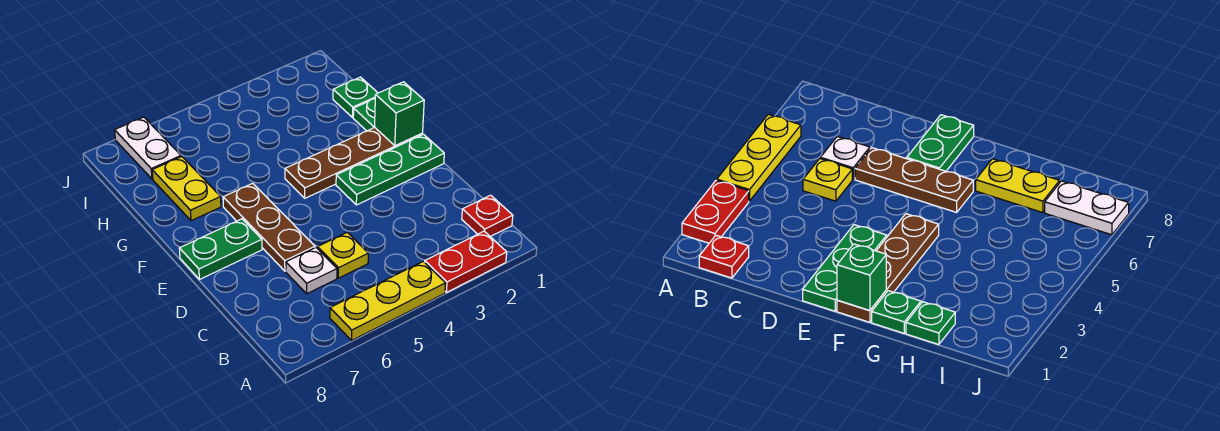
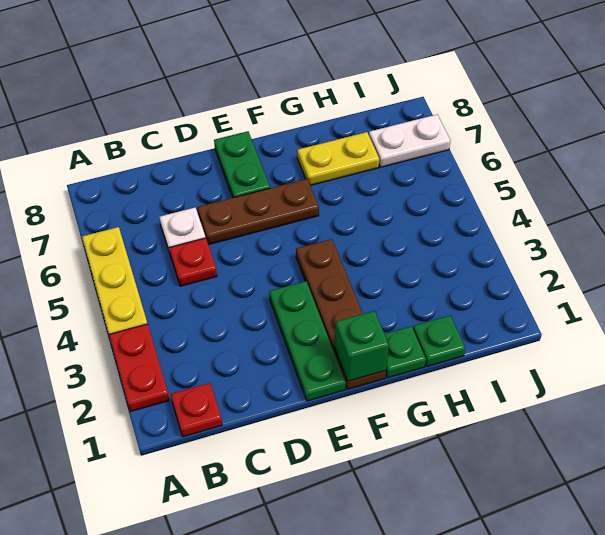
yellow plate C5 level 1 -> red plate C5 level 1

